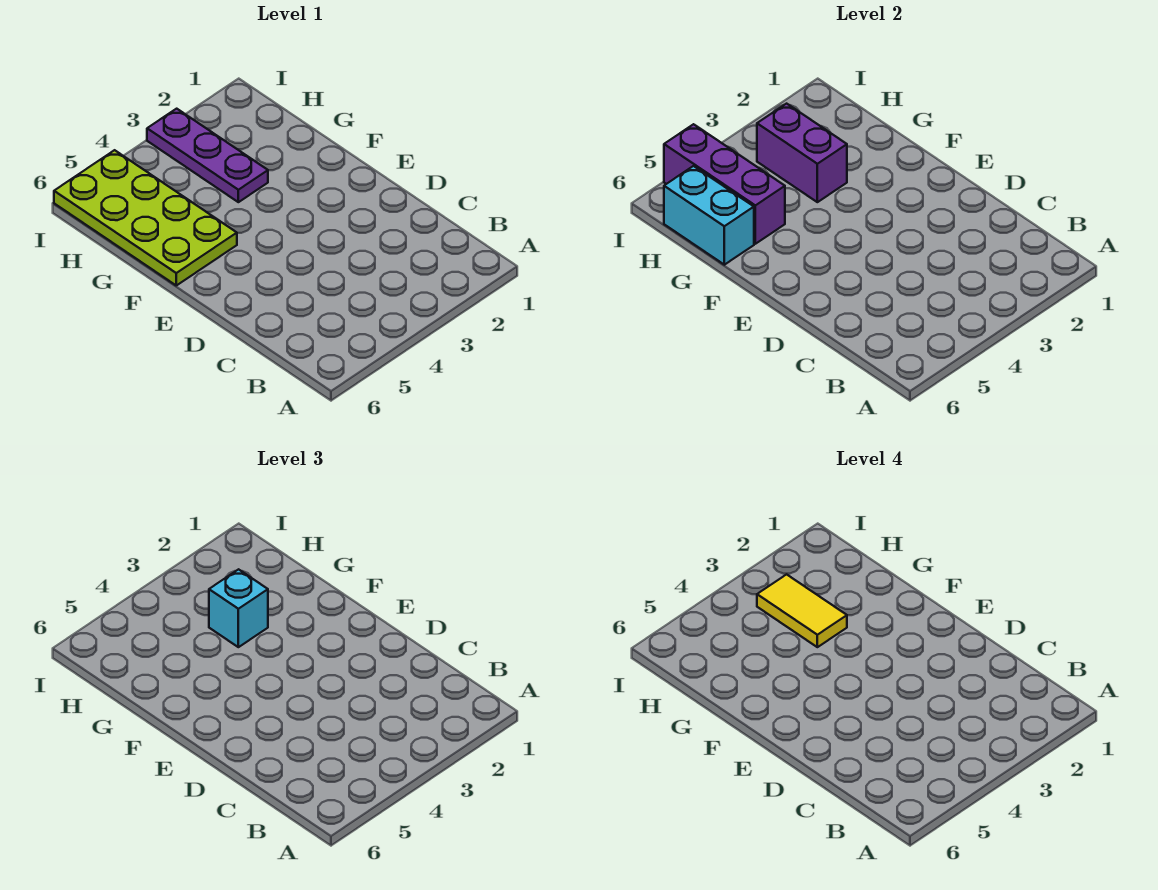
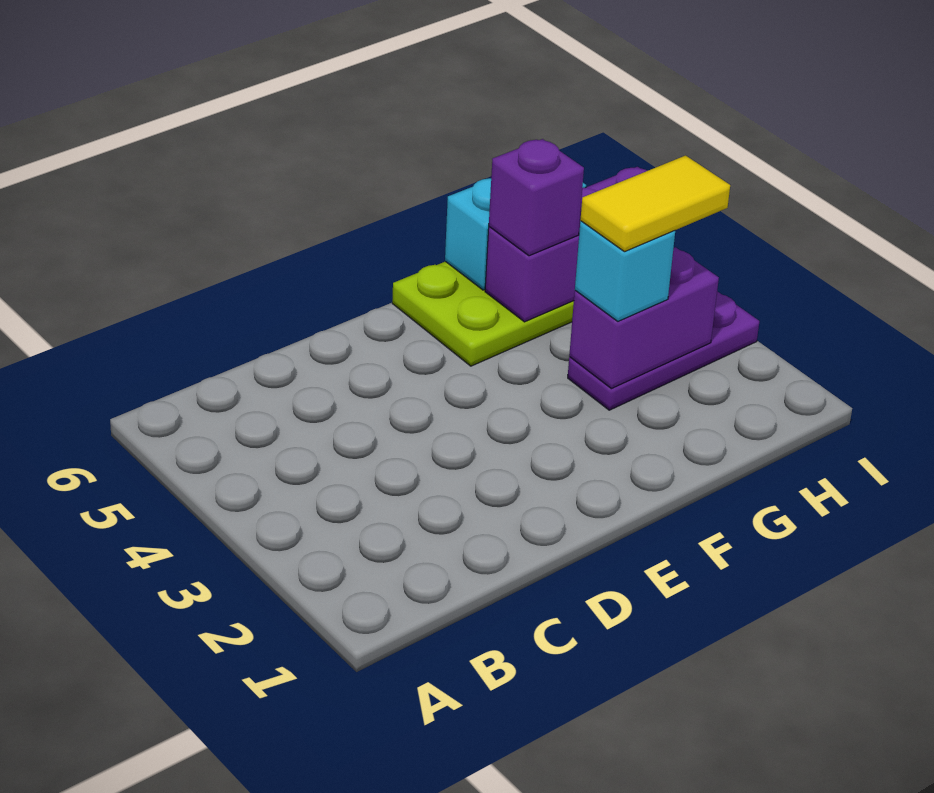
none -> purple brick G5 level 3

